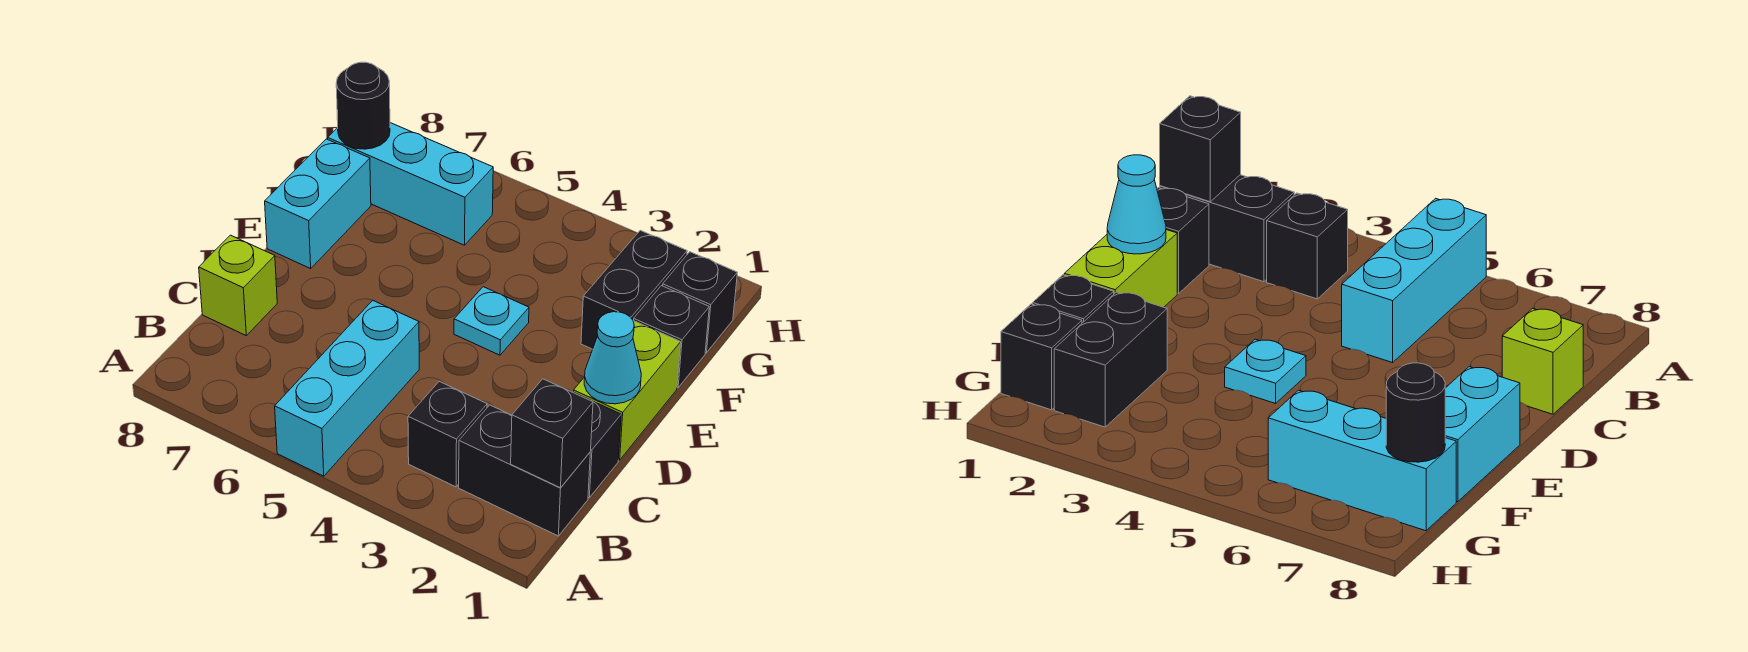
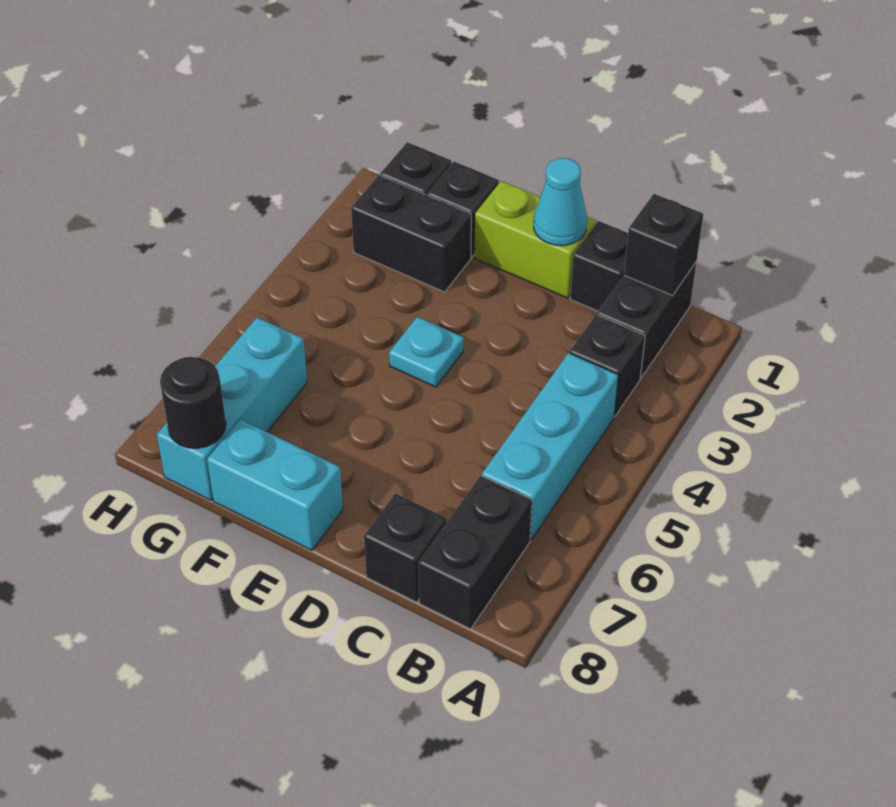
cyan brick A5:C5 level 1 -> cyan brick B4:B6 level 1
none -> black brick B7:B8 level 1
lime brick C8 level 1 -> black brick C8 level 1

